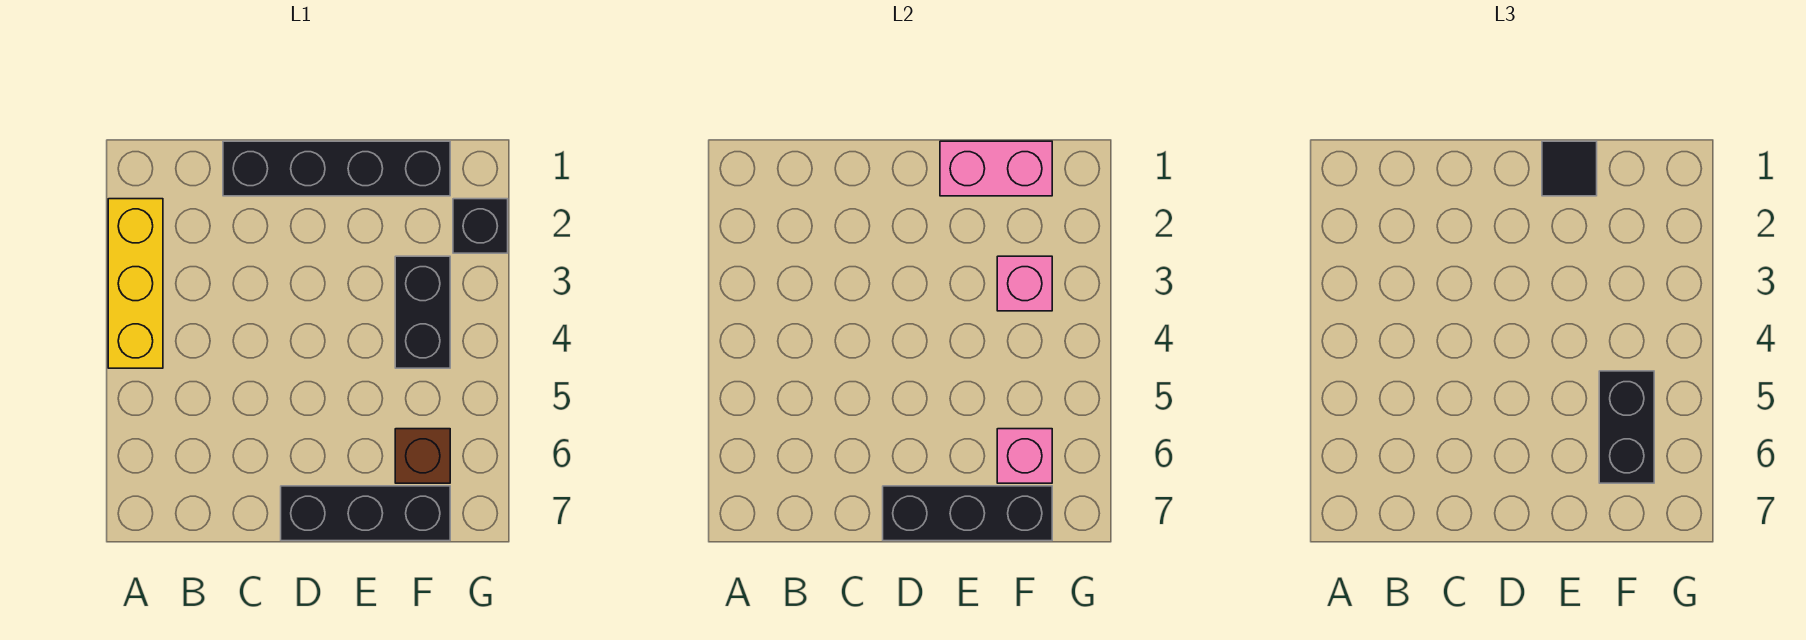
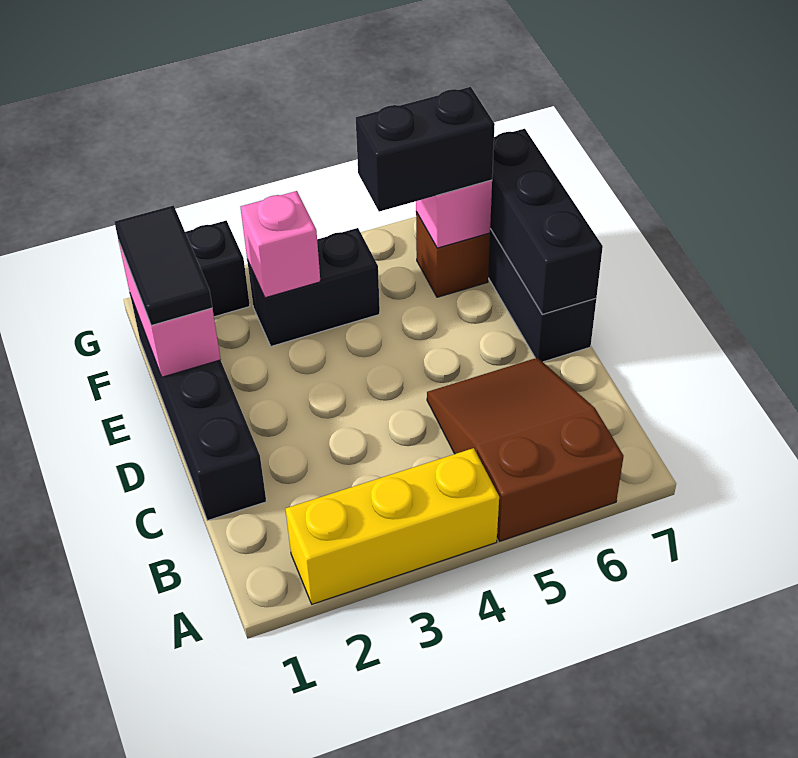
none -> brown slope A5:C6 level 1 top A
black tile E1 level 3 -> black tile E1:F1 level 3

